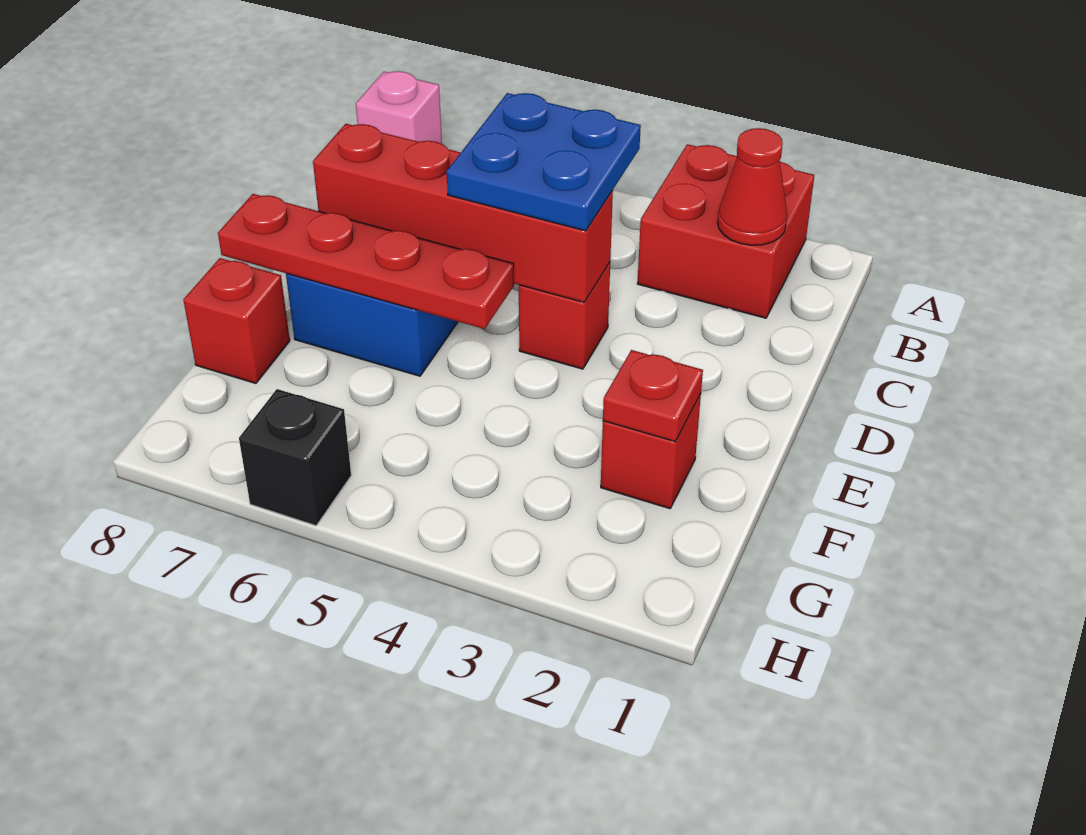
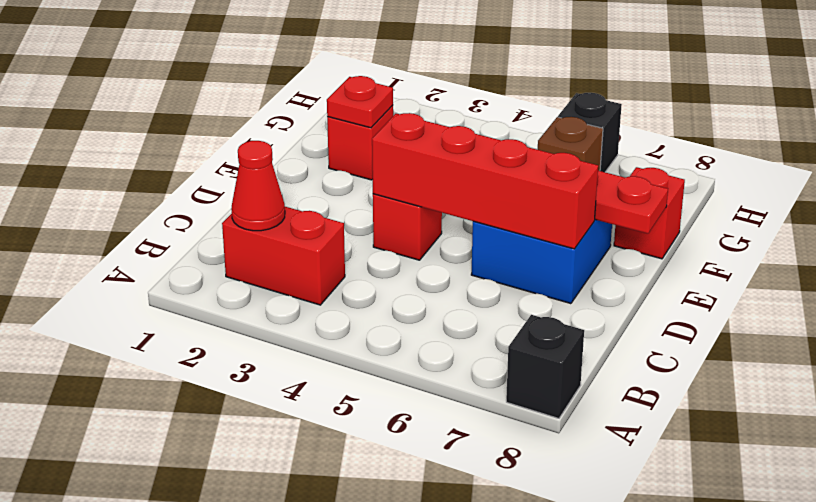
red brick A2:B3 level 1 -> red brick B2:B3 level 1
pink brick A8 level 1 -> black brick A8 level 1
blue plate C4:D5 level 3 -> none
none -> brown brick G6 level 1

